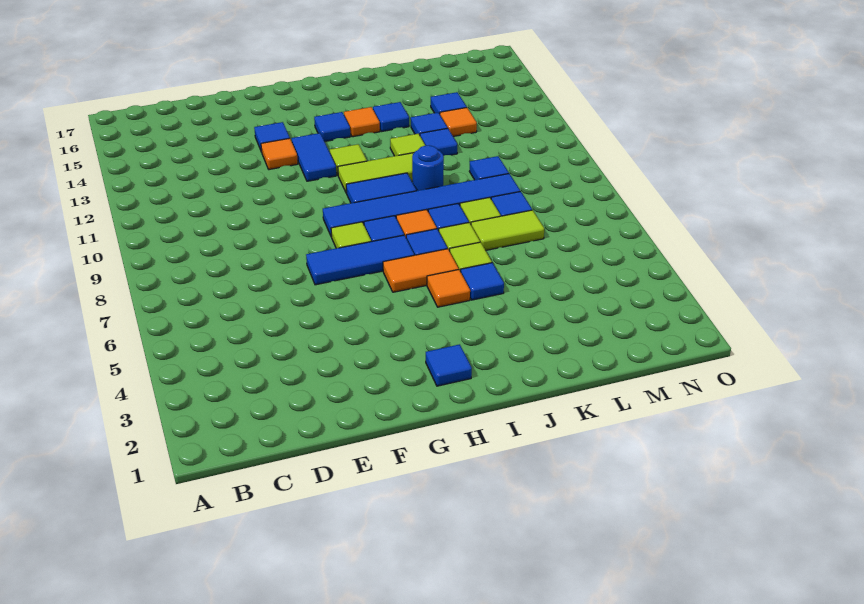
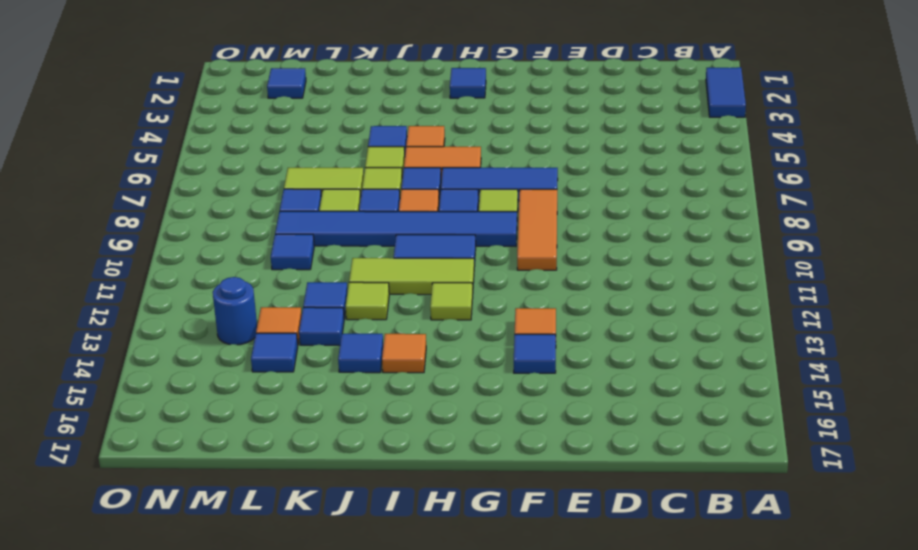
none -> orange tile F8:F10 level 1
blue tile G12:G13 level 1 -> blue tile A2:A3 level 1
blue tile H14 level 1 -> blue tile M2 level 1
blue round brick J10 level 1 -> blue round brick M13 level 1

